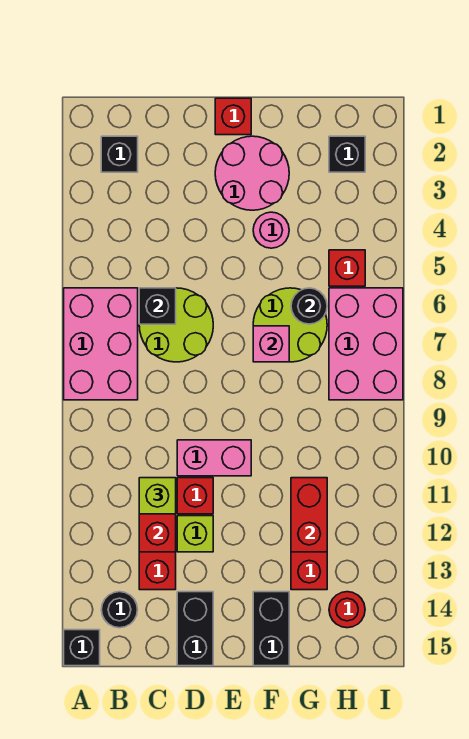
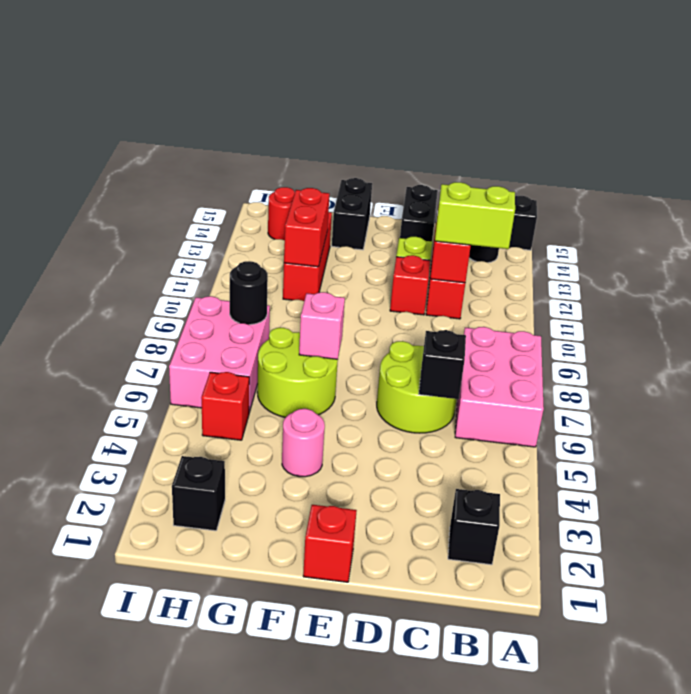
lime brick C11 level 3 -> lime brick B11:C11 level 3
pink brick D10:E10 level 1 -> none
pink round brick E2:F3 level 1 -> none
black round brick G6 level 2 -> black round brick H8 level 2

